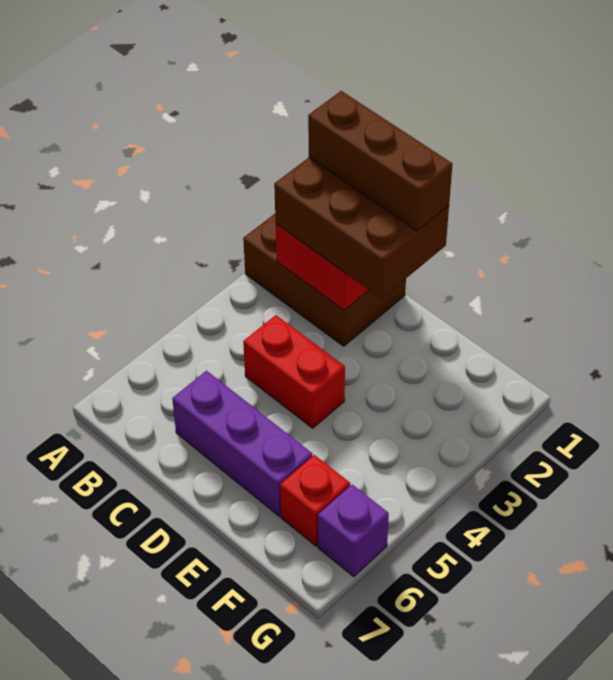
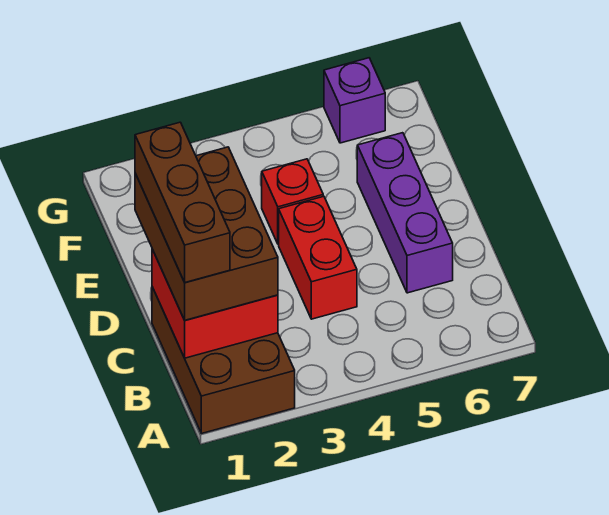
red brick F6 level 1 -> red brick E4 level 1

